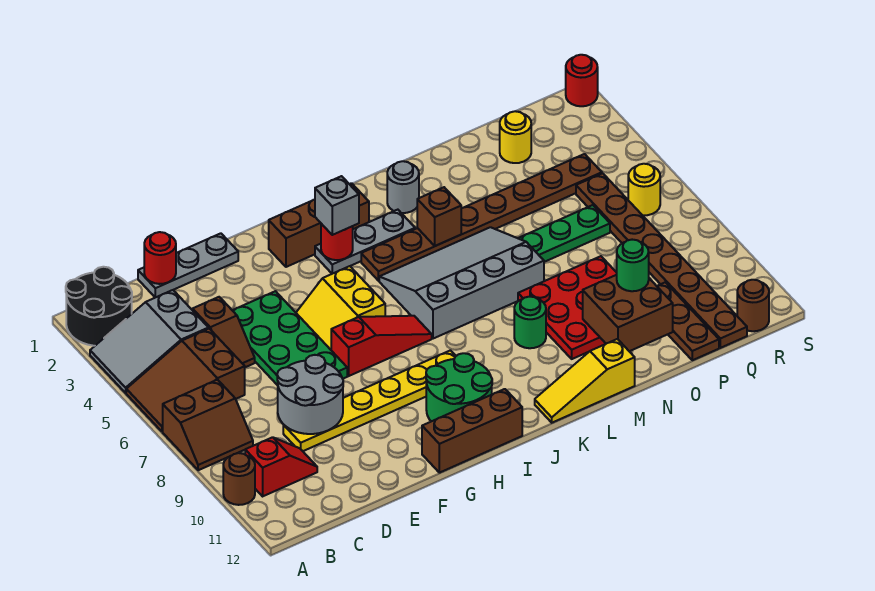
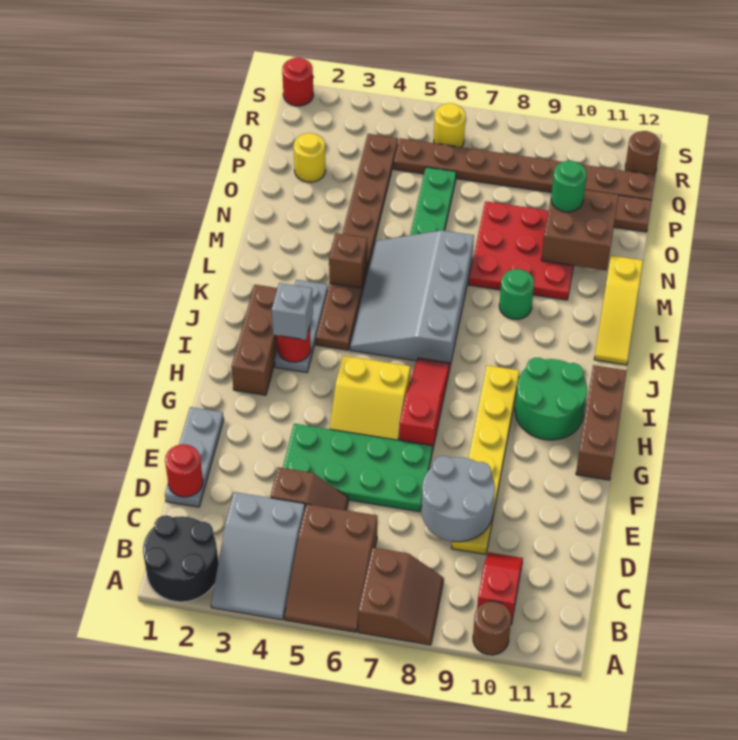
grey round brick L2 level 1 -> none

